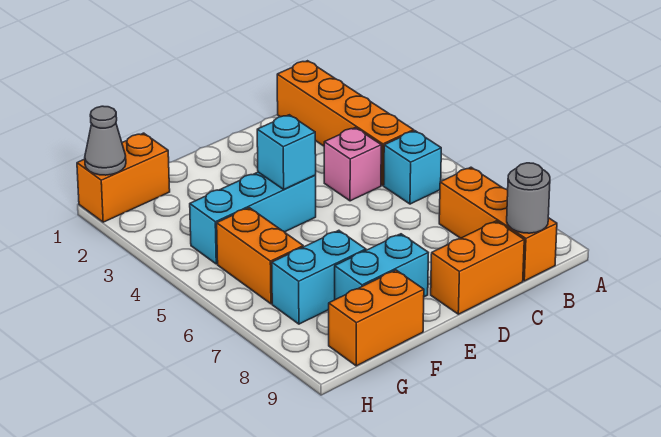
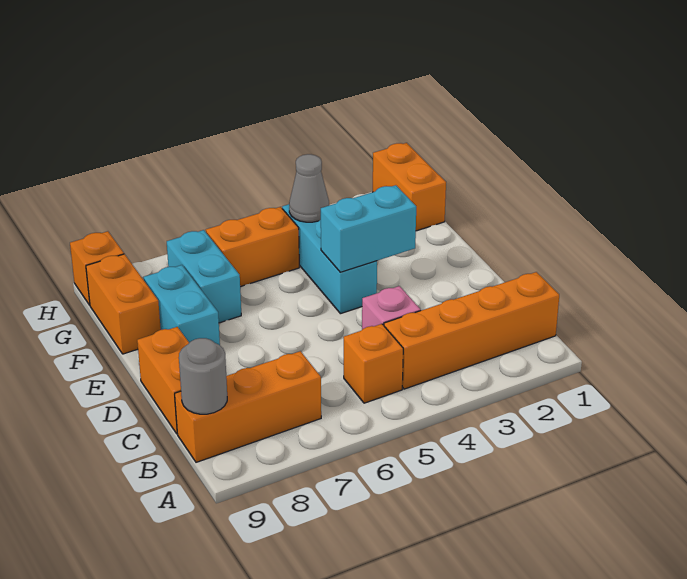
cyan brick B5 level 1 -> orange brick B5 level 1
cyan brick E4 level 2 -> cyan brick E3:E4 level 2
grey cone H1 level 2 -> grey cone G4 level 2
none -> orange brick H9 level 1

